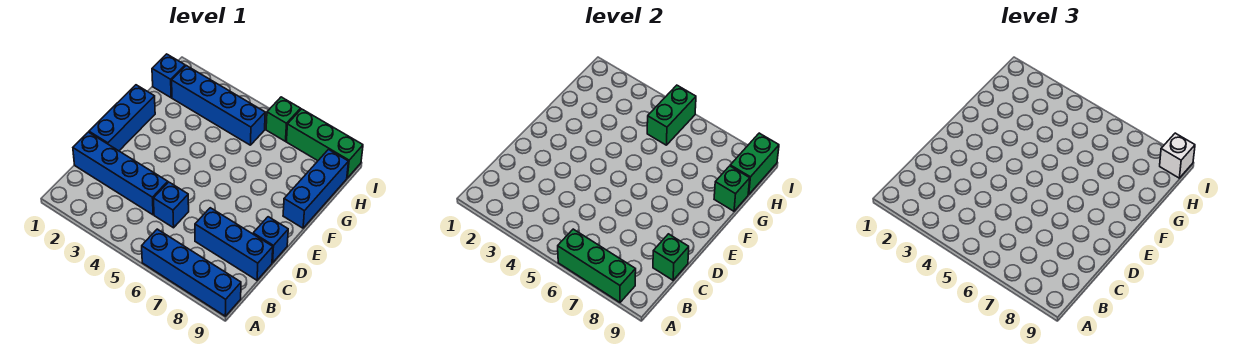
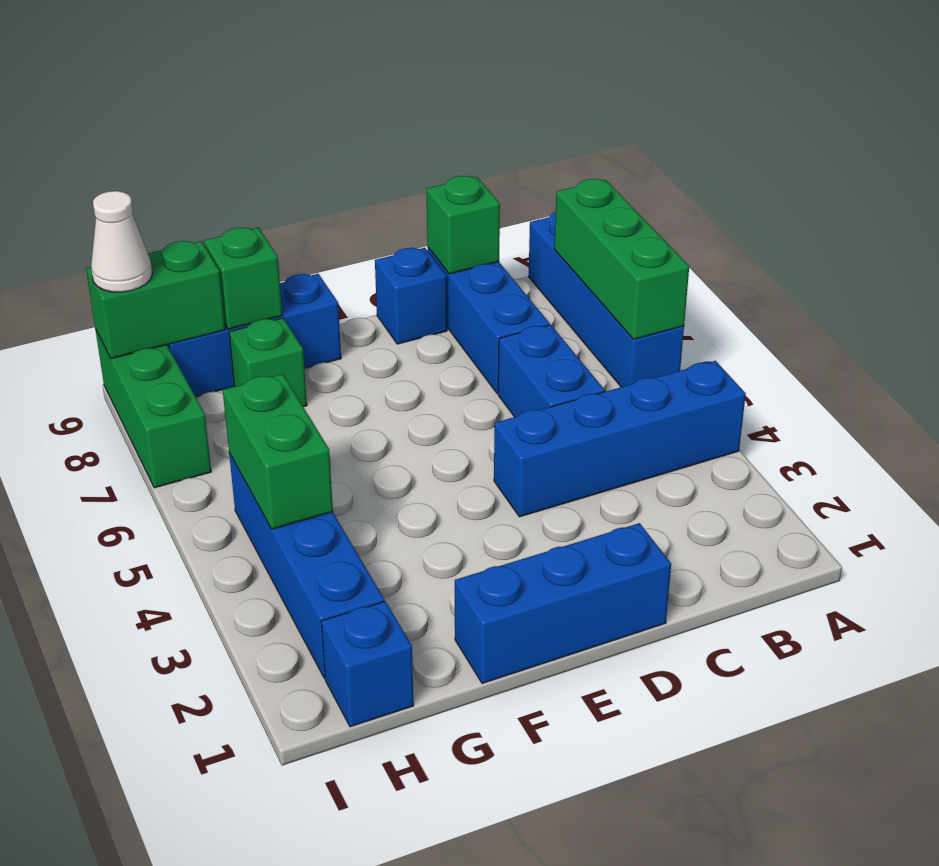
blue brick C1:C4 level 1 -> blue brick A4:D4 level 1
blue brick C5 level 1 -> blue brick C5:C6 level 1
green brick H5:I5 level 2 -> green brick H4:H5 level 2
green brick I6 level 1 -> green brick G8 level 1
white brick I9 level 3 -> white cone I9 level 3

